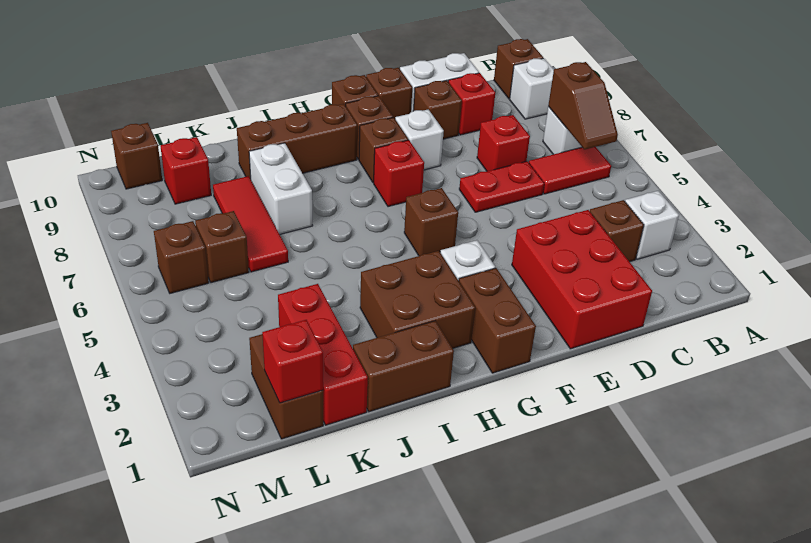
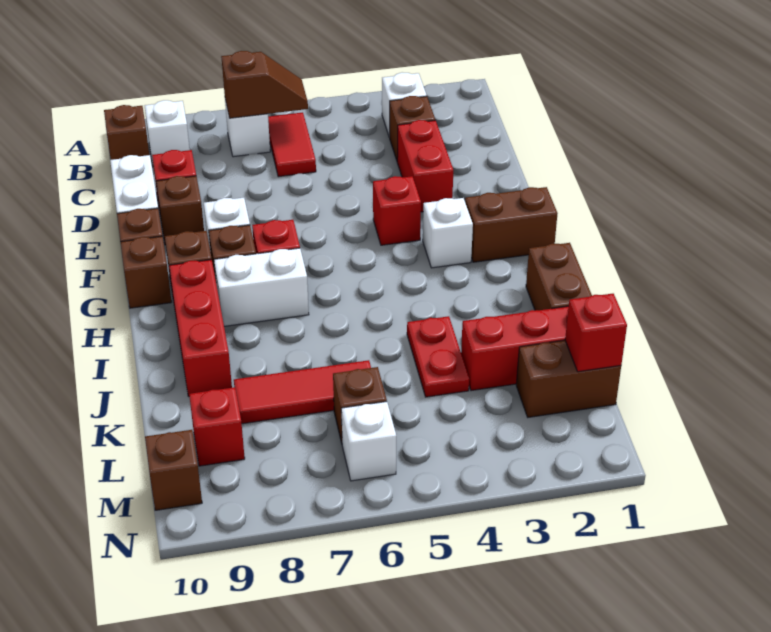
red brick D1:E3 level 1 -> red brick D3:E3 level 1
red plate D6:E6 level 1 -> red plate J4:K4 level 1
red brick D7 level 1 -> red brick F4 level 1
brown brick G5 level 1 -> none
brown brick H2:I3 level 1 -> none
brown brick H9:J9 level 1 -> red brick H9:J9 level 1
white brick J7:J8 level 1 -> white brick H7:H8 level 1
brown brick M6 level 1 -> white brick M6 level 1

